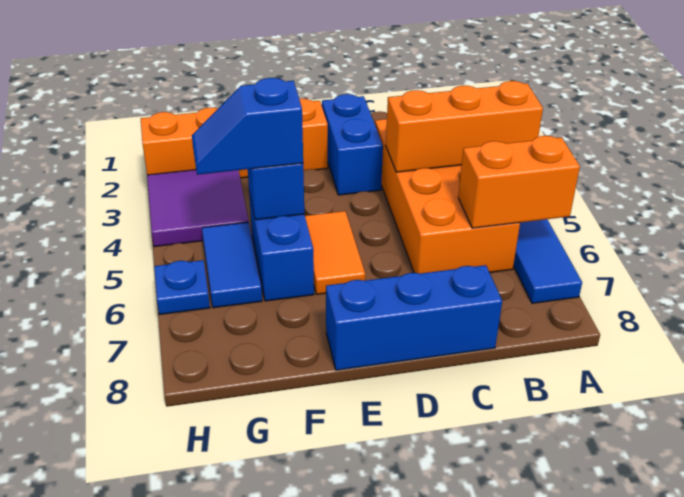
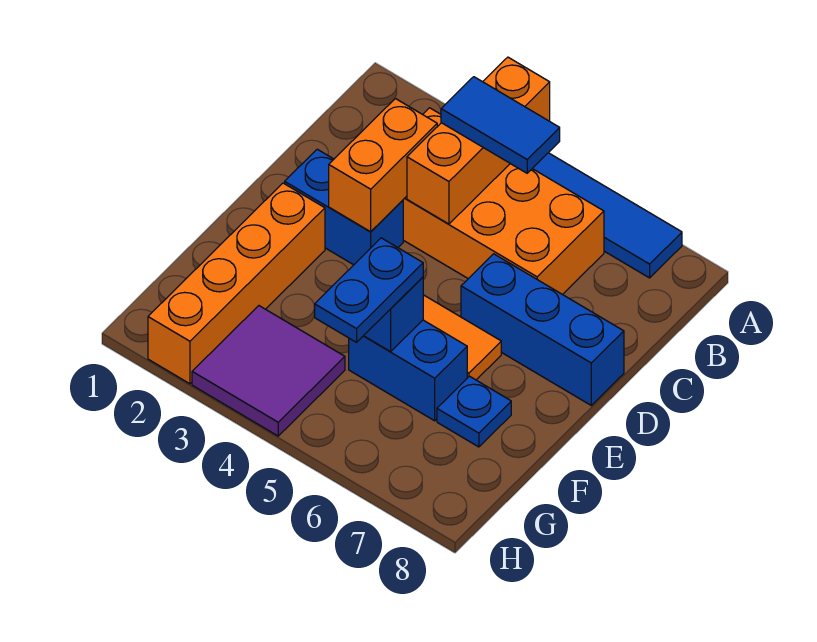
orange brick A6:B6 level 2 -> orange brick C3:D3 level 2
blue brick C8:E8 level 1 -> blue brick D6:D8 level 1
blue slope F5:G5 level 3 top F -> blue plate F5:G5 level 3
blue tile G5:G6 level 1 -> blue tile B4:B5 level 3
blue plate H6 level 1 -> blue plate F7 level 1

